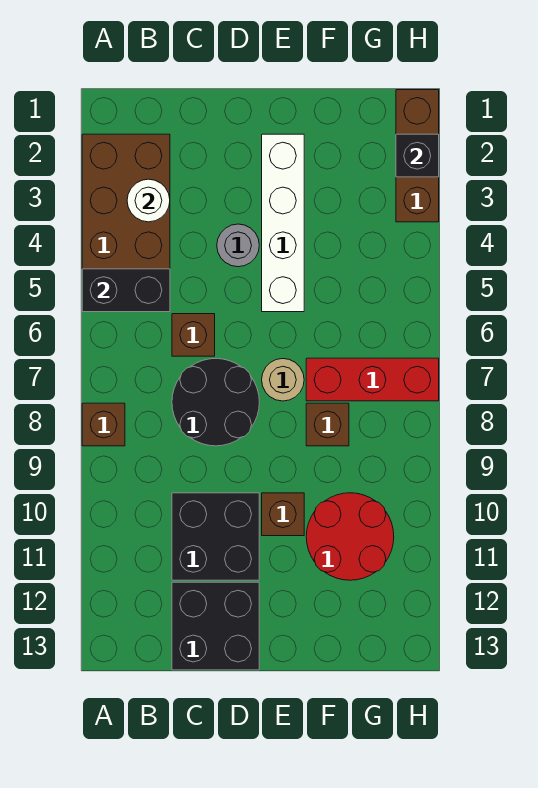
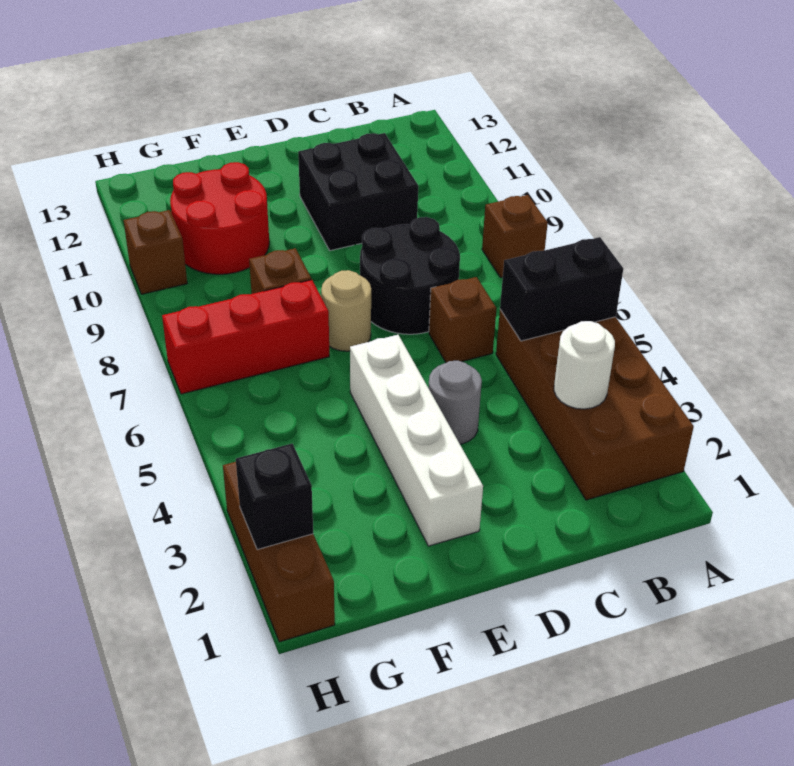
black brick C12:D13 level 1 -> none
brown brick E10 level 1 -> brown brick H10 level 1

